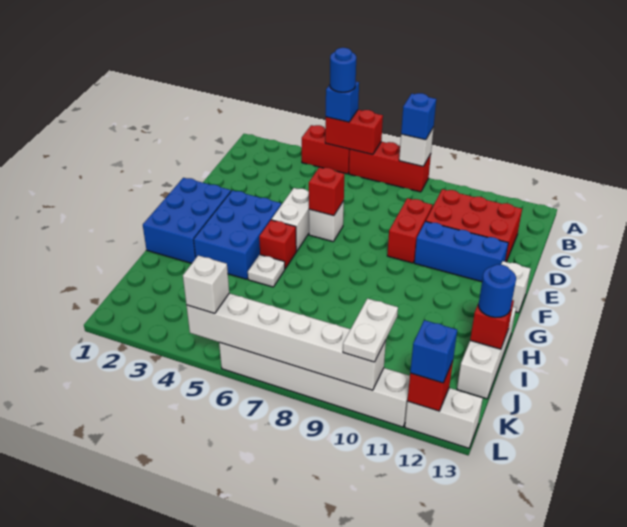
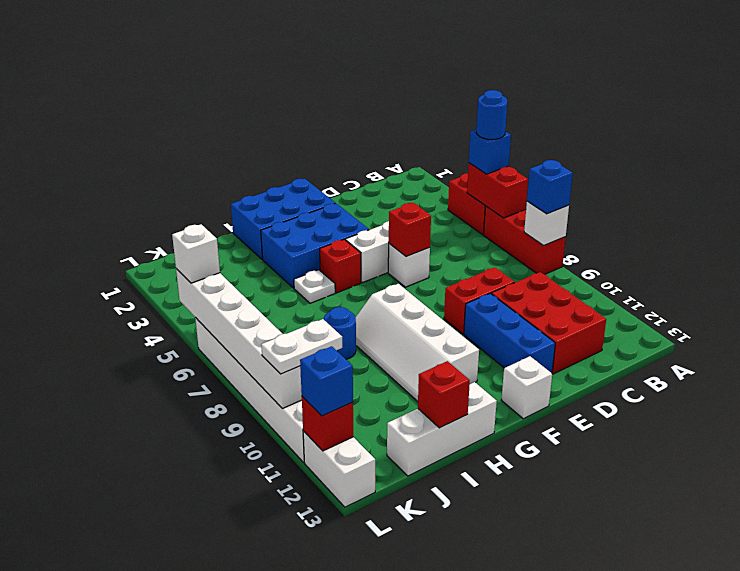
none -> white slope G8:H11 level 1 top G
blue round brick I13 level 3 -> blue round brick I8 level 1

